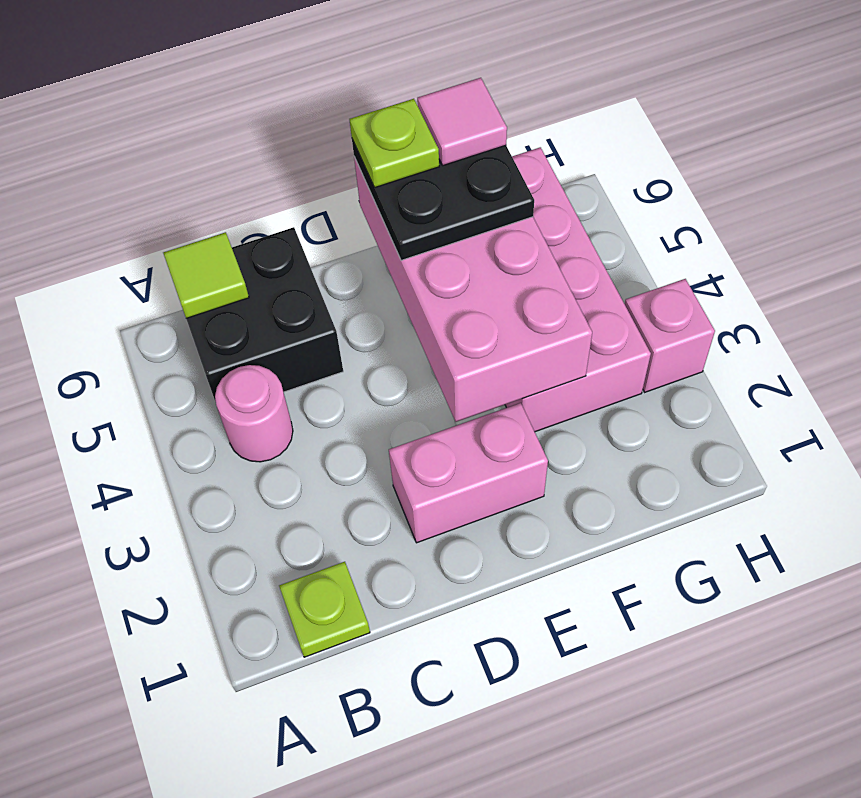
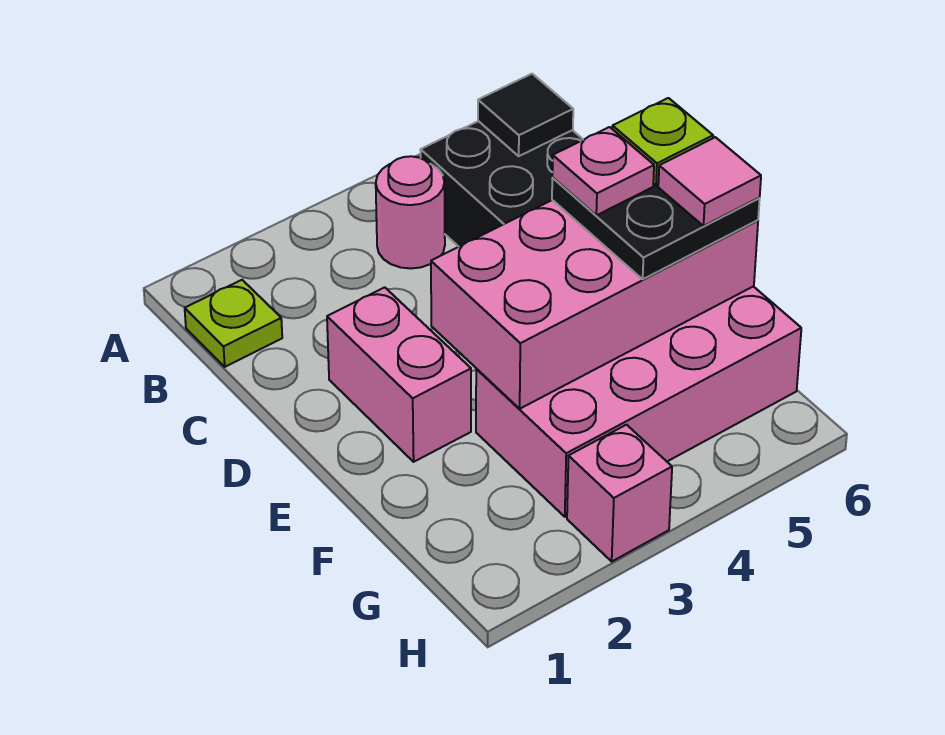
lime tile B6 level 2 -> black tile B6 level 2
none -> pink plate E5 level 4

